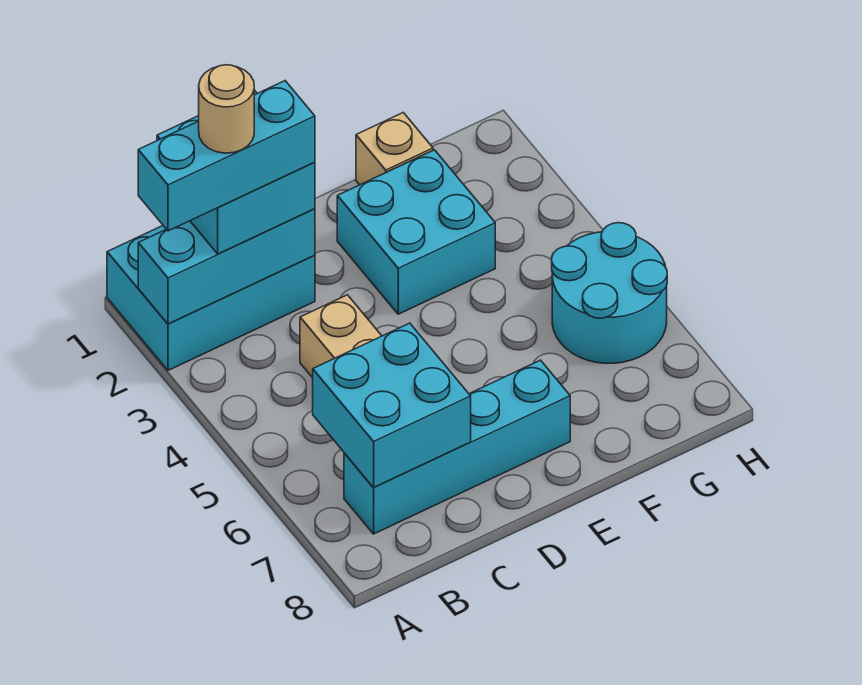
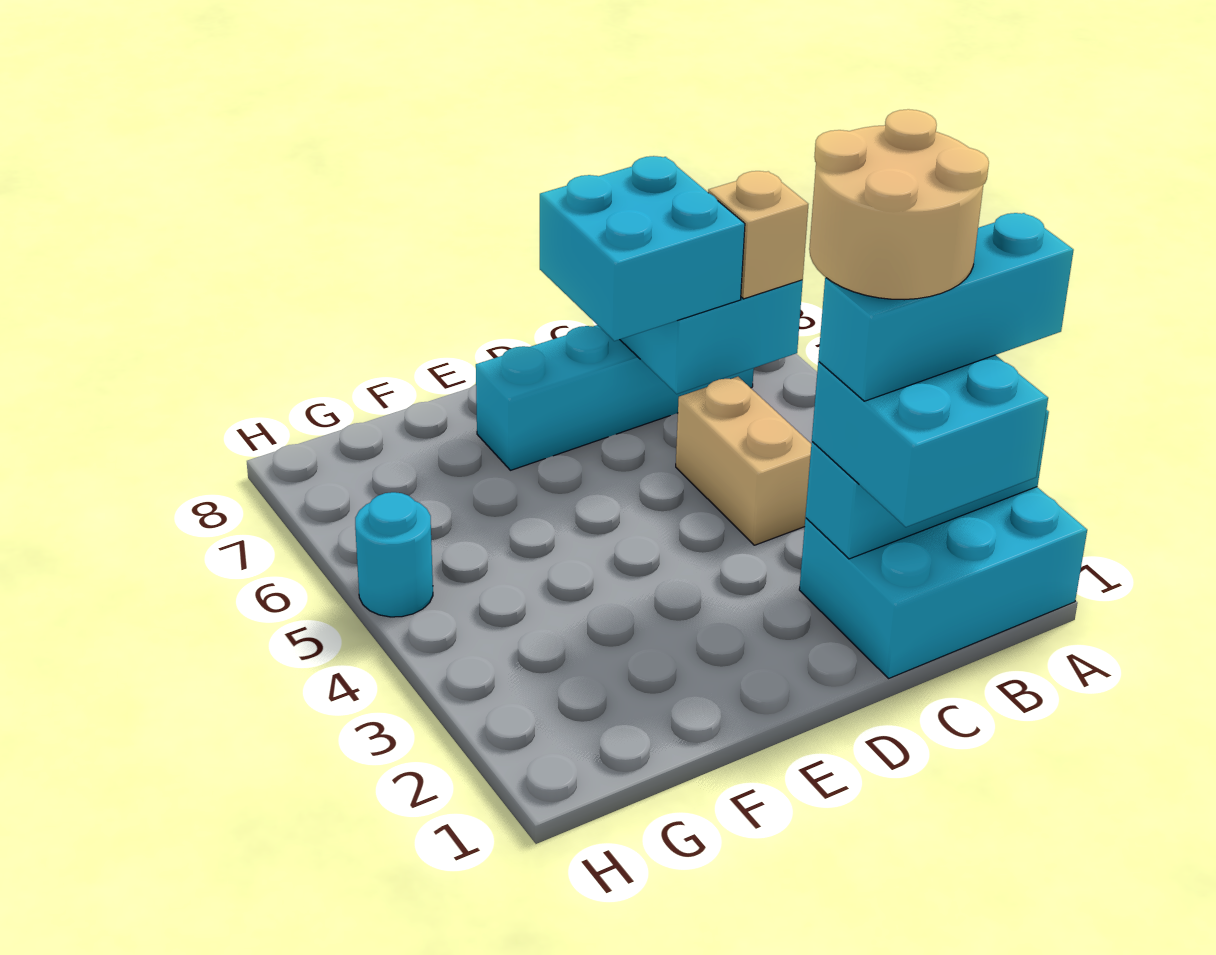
tan round brick B2 level 5 -> tan round brick B2:C3 level 5
cyan brick E2:F3 level 1 -> cyan brick C6:D7 level 3
tan brick F1 level 1 -> tan brick B6 level 3
cyan round brick G5:H6 level 1 -> cyan round brick H5 level 1

